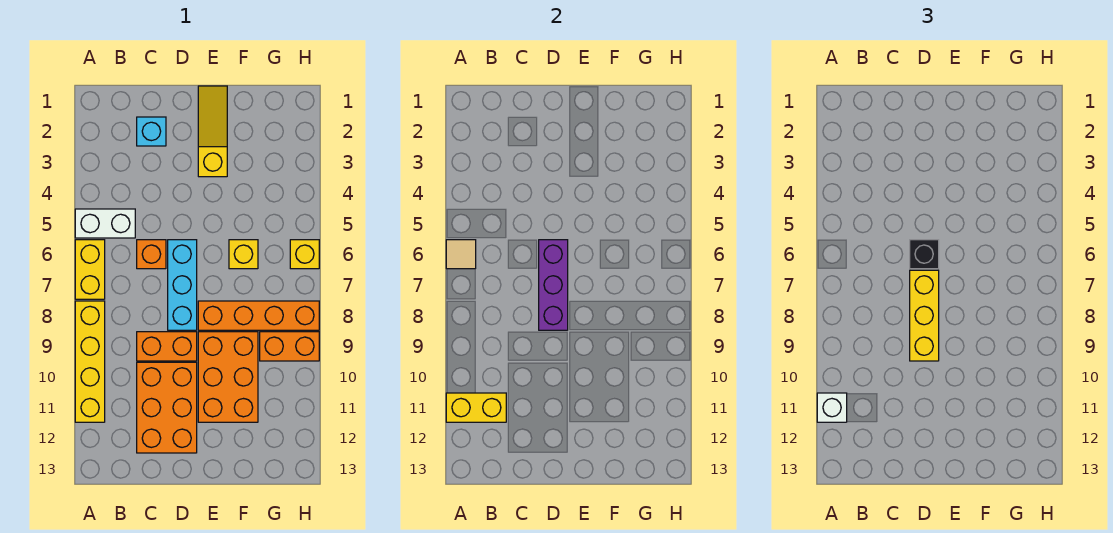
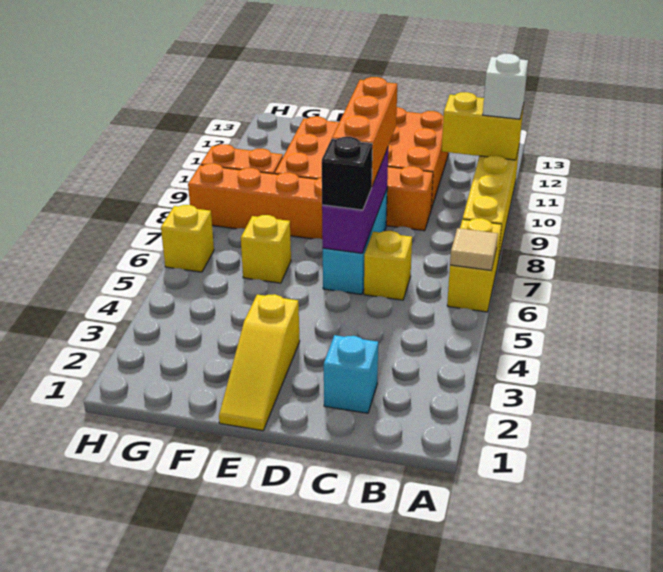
white brick A5:B5 level 1 -> none
orange brick C6 level 1 -> yellow brick C6 level 1
yellow brick D7:D9 level 3 -> orange brick D7:D9 level 3

